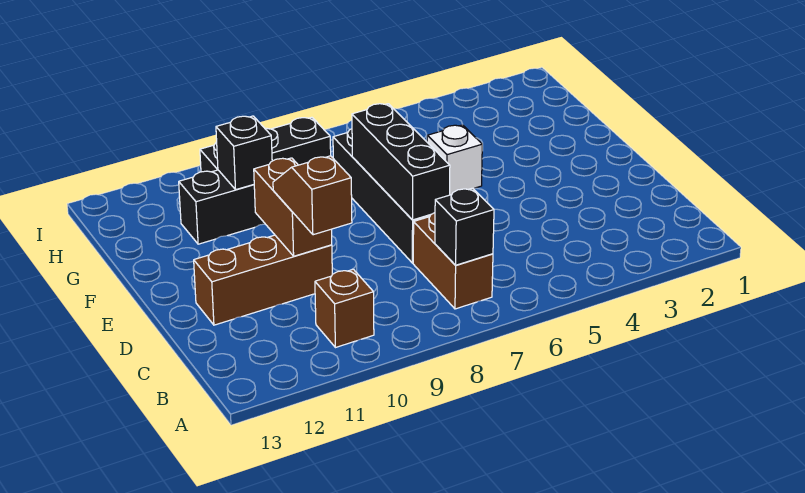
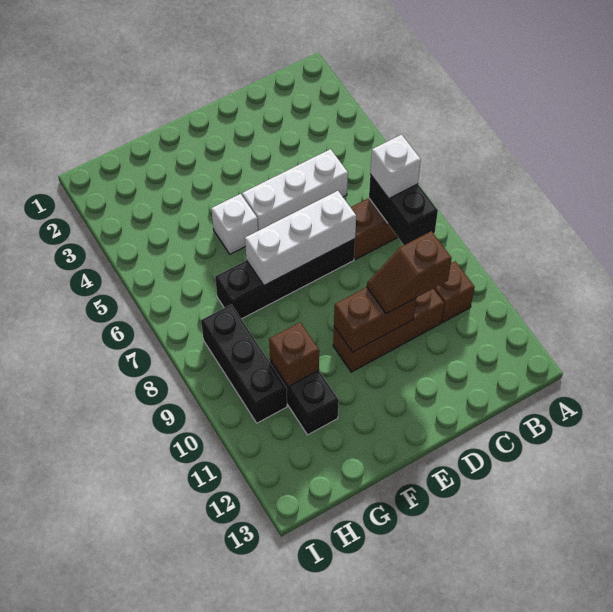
black brick B7 level 2 -> black brick B7:B8 level 2
none -> white brick B7 level 3
none -> white brick C5:E5 level 1
black brick D7:F7 level 2 -> white brick D7:F7 level 2
brown brick D10:D12 level 1 -> brown brick C10:E10 level 1
black brick G10 level 2 -> brown brick G10 level 2

